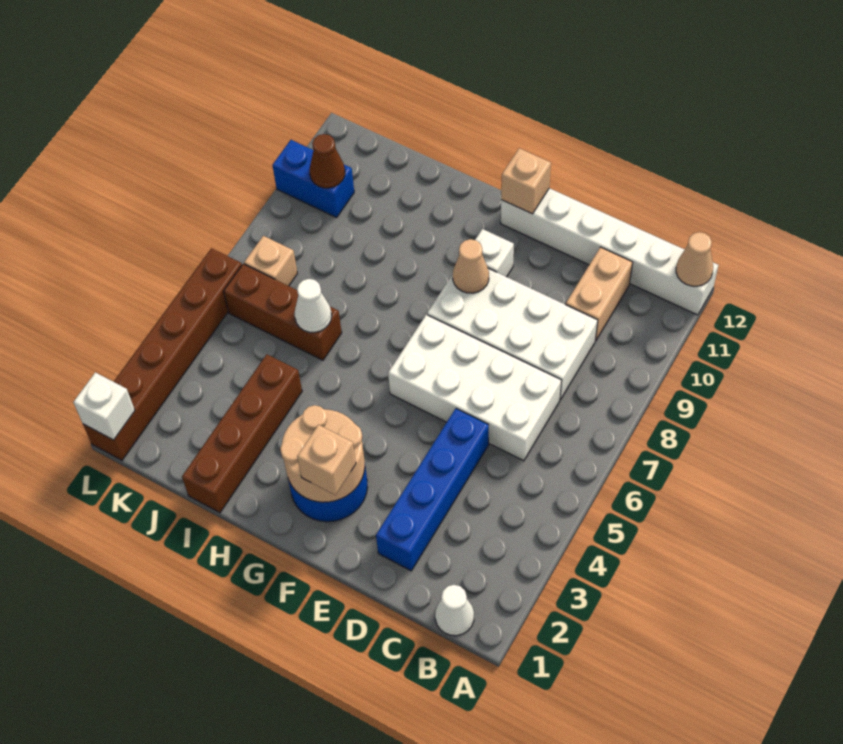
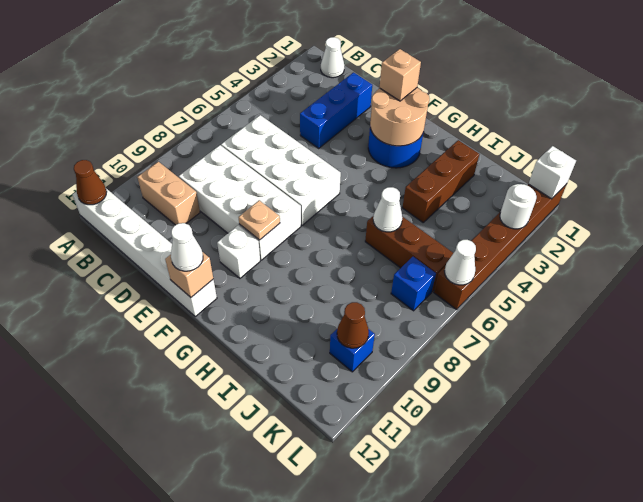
tan cone A12 level 2 -> brown cone A12 level 2
tan brick C10:C11 level 1 -> tan brick B10:C10 level 1
blue brick D2:D5 level 1 -> blue brick D2:D4 level 1
tan cone F9 level 2 -> tan plate F9 level 2
none -> white cone F12 level 3
brown brick I1:I4 level 1 -> brown brick I2:I4 level 1
tan brick K7 level 1 -> blue brick K7 level 1
blue brick K10:L10 level 1 -> blue brick K10 level 1
none -> white round brick L3 level 2
none -> white cone L6 level 2

